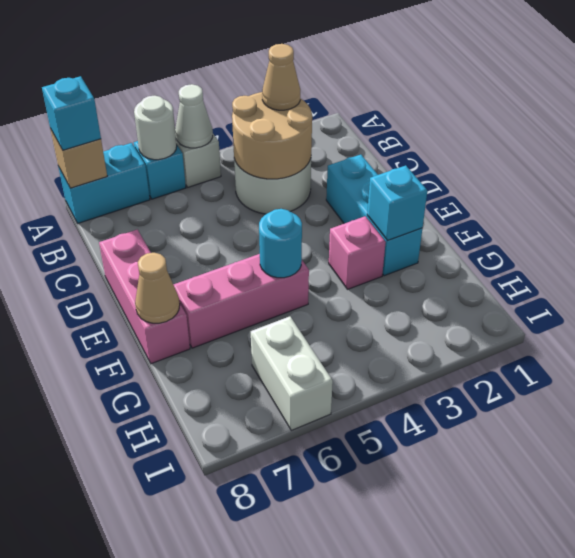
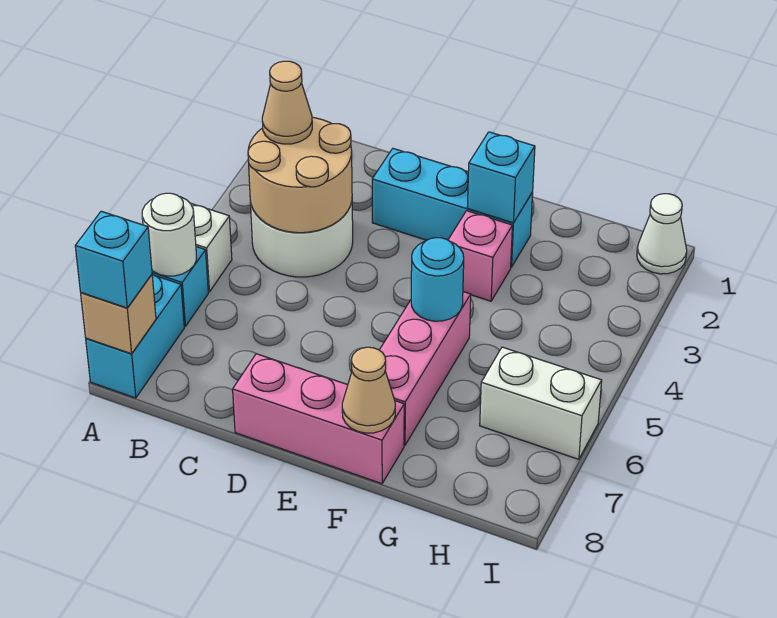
white cone A5 level 2 -> white cone I1 level 1

